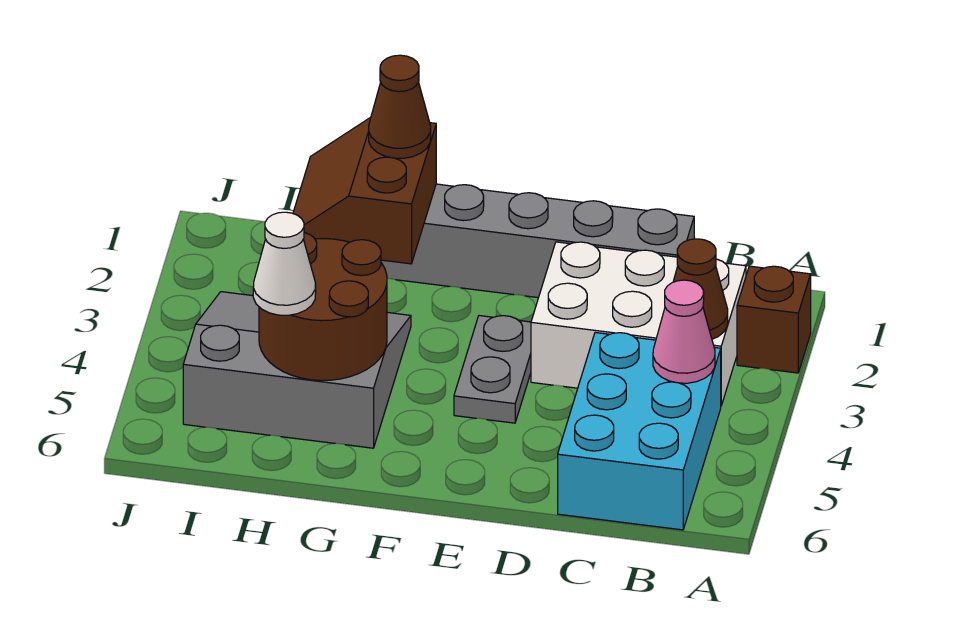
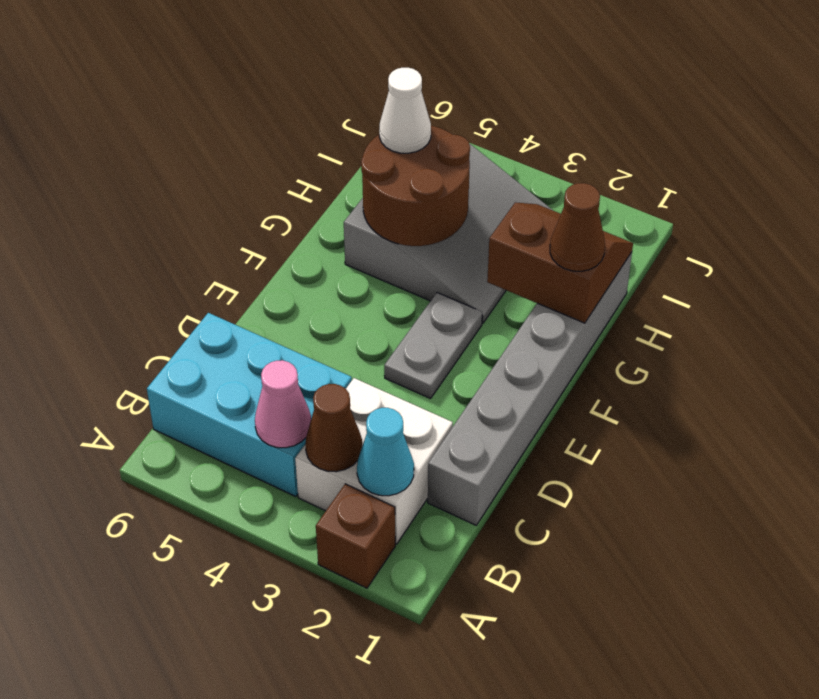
white brick B2:D3 level 1 -> white brick B2:C3 level 1
none -> cyan cone B2 level 2
grey plate E3:E4 level 1 -> grey plate E3:F3 level 1

